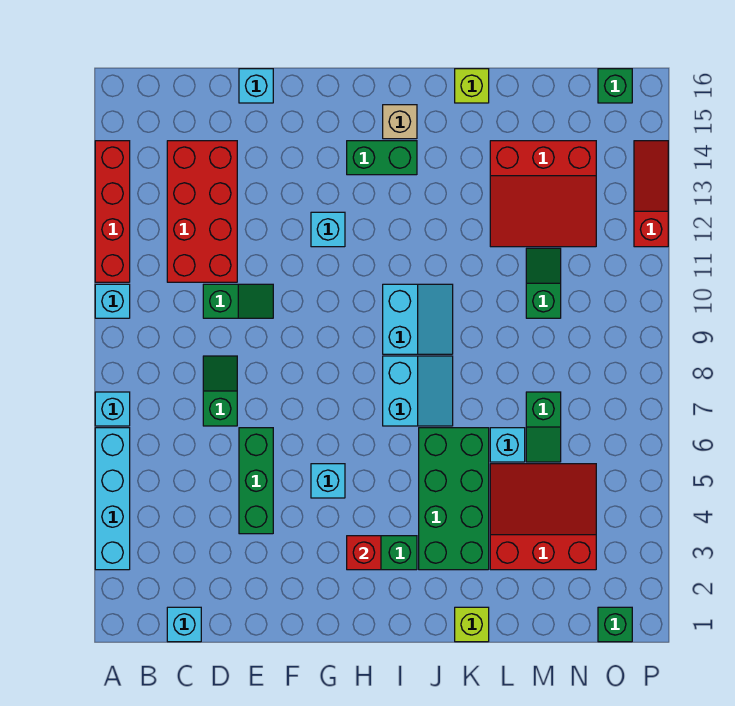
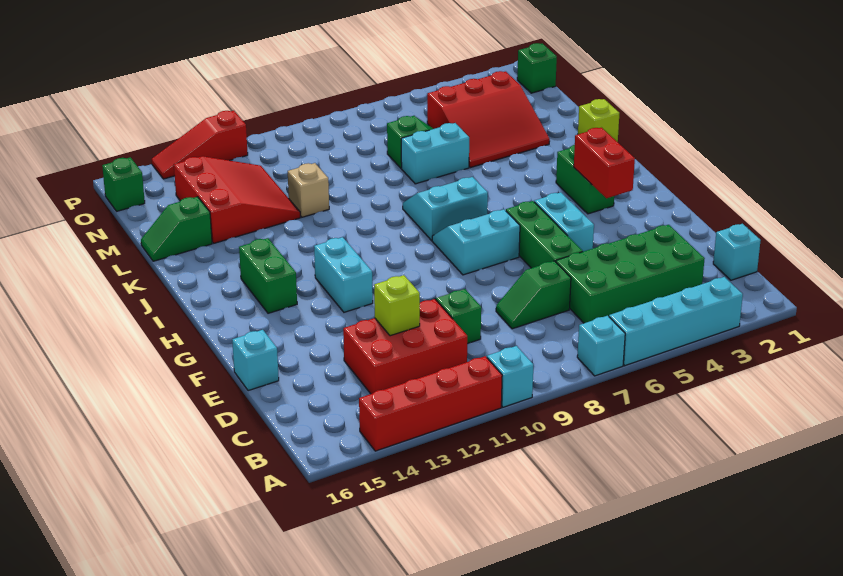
red brick C11:D14 level 1 -> red brick C11:D13 level 1
green brick E4:E6 level 1 -> green brick E6:G6 level 1
cyan brick G5 level 1 -> cyan brick F5:G5 level 1
cyan brick G12 level 1 -> cyan brick G12:H12 level 1
red brick H3 level 2 -> red brick G3:H3 level 2
cyan slope I9:J10 level 1 top I -> cyan slope G7:H8 level 1 top G
tan brick I15 level 1 -> tan brick L11 level 1
green brick J3:K6 level 1 -> green brick C3:D6 level 1
lime brick K16 level 1 -> lime brick D12 level 2
red slope L3:N5 level 1 top 3 -> red slope L3:N5 level 1 top N
cyan brick L6 level 1 -> cyan brick L6:L7 level 1
green slope M10:M11 level 1 top 10 -> green slope L15:L16 level 1 top 15

